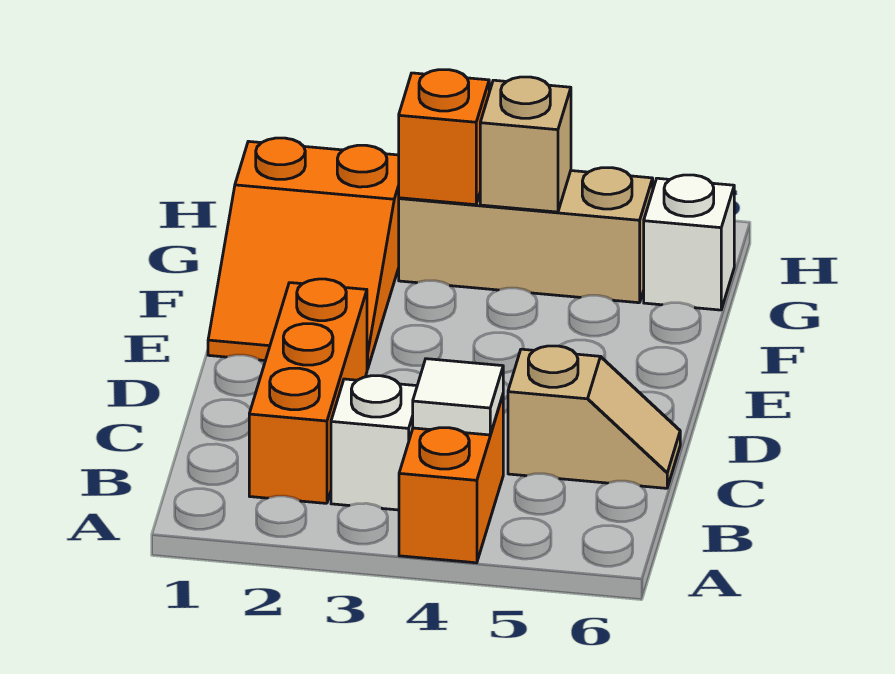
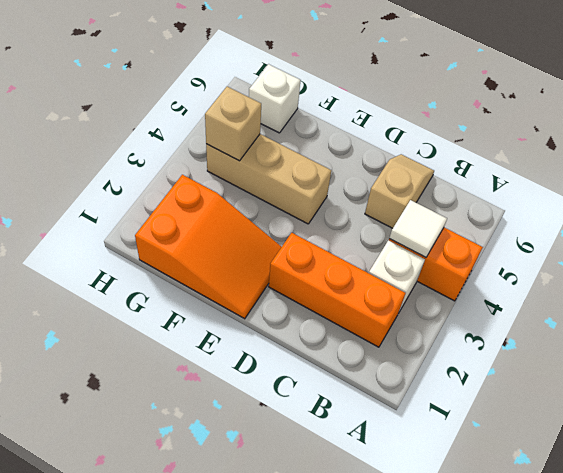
tan brick G3:G5 level 1 -> tan brick E4:G4 level 1
orange brick G3 level 2 -> none

